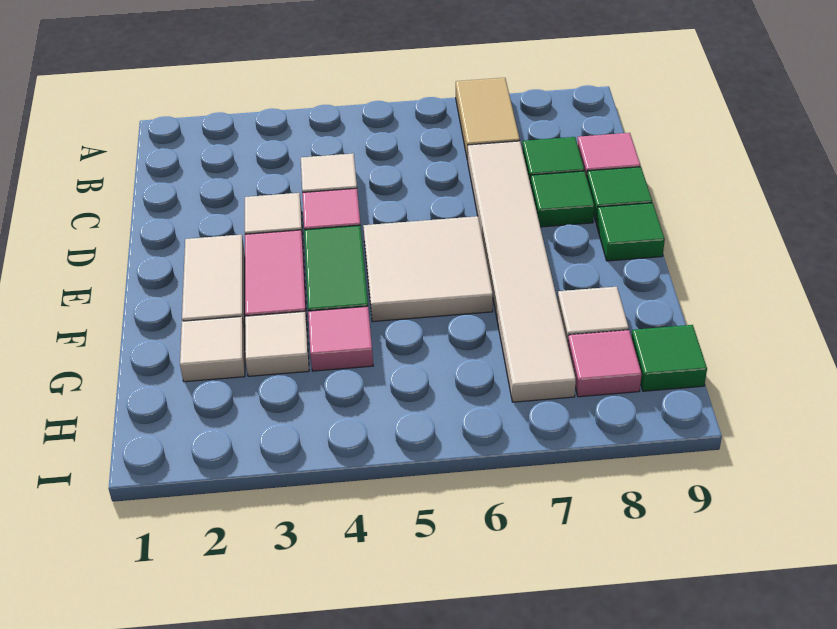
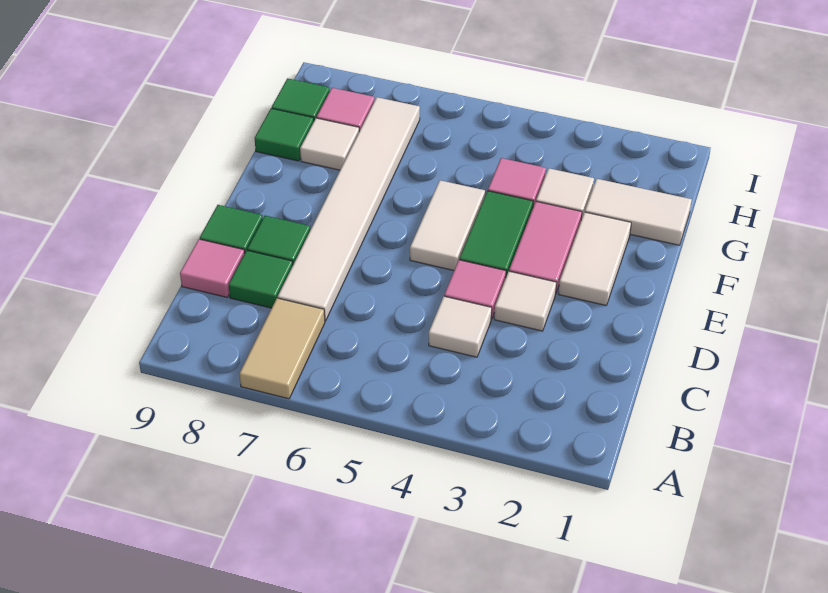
white tile E5:F6 level 1 -> white tile E5:F5 level 1
green tile E9 level 1 -> green tile G9 level 1
white tile G2 level 1 -> white tile G1:G2 level 1

